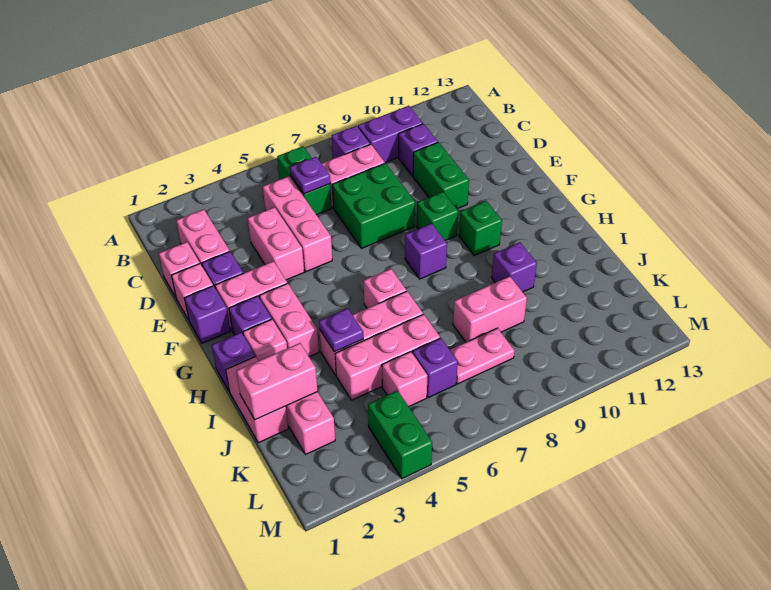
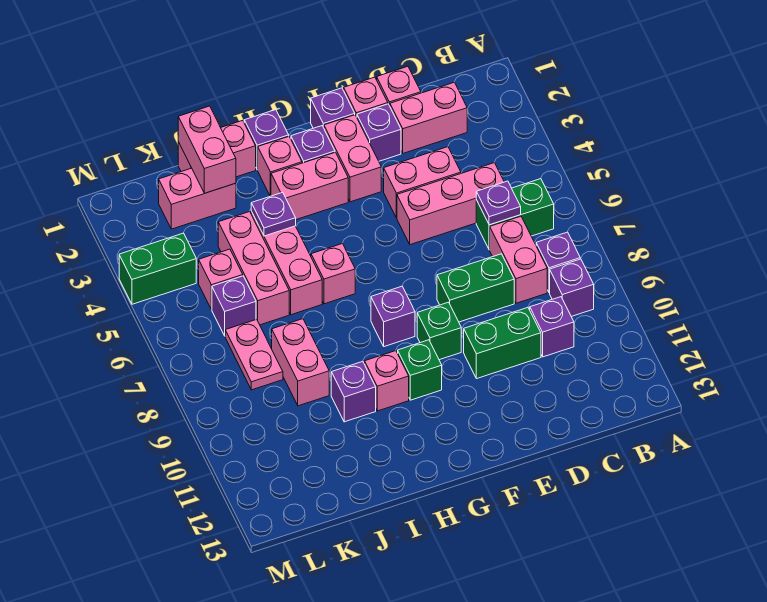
purple brick B9:B10 level 1 -> purple brick B9 level 1
green brick D7:E8 level 1 -> green brick D8:E8 level 1
none -> pink brick H10 level 1

